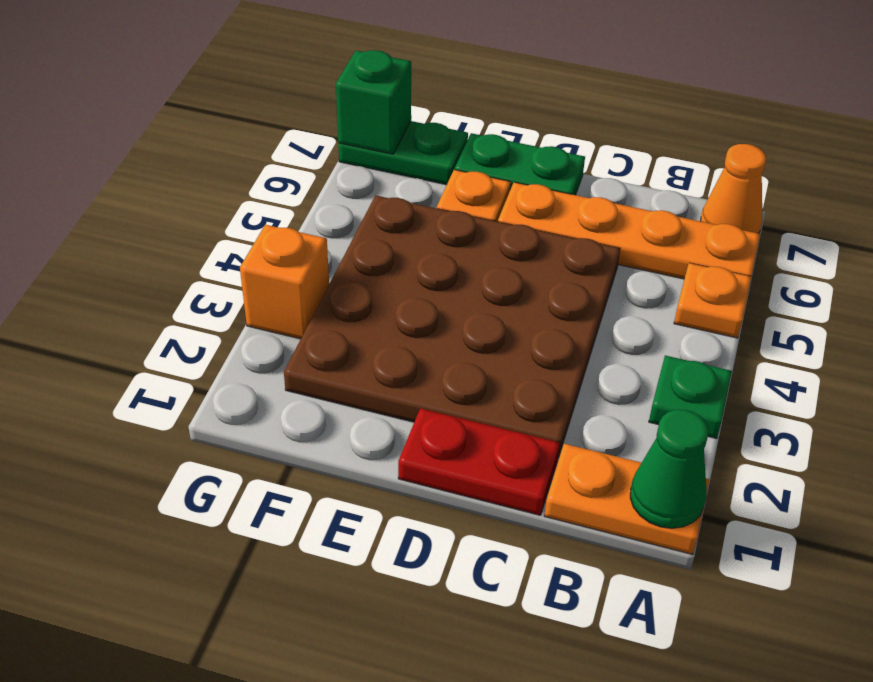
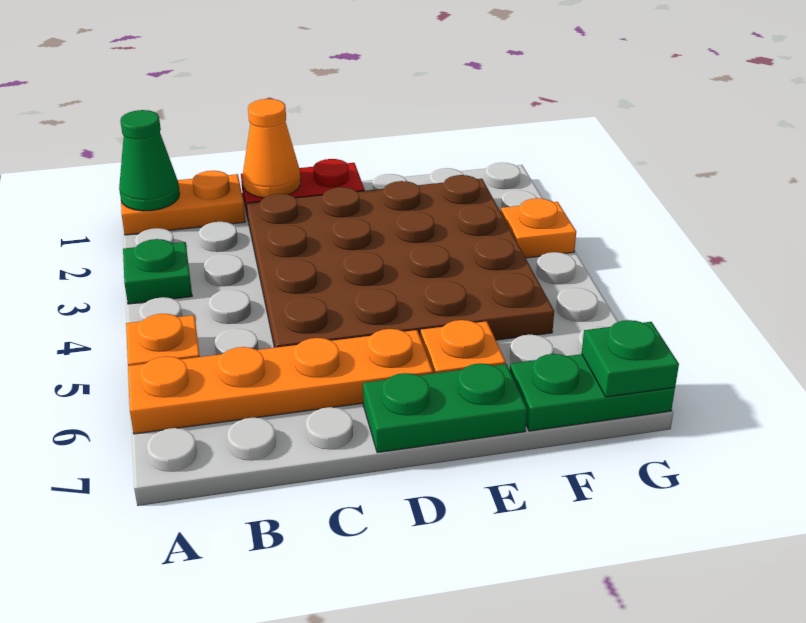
orange cone A7 level 1 -> orange cone C1 level 2
orange brick G3 level 1 -> orange plate G3 level 1
green brick G7 level 2 -> green plate G7 level 2

